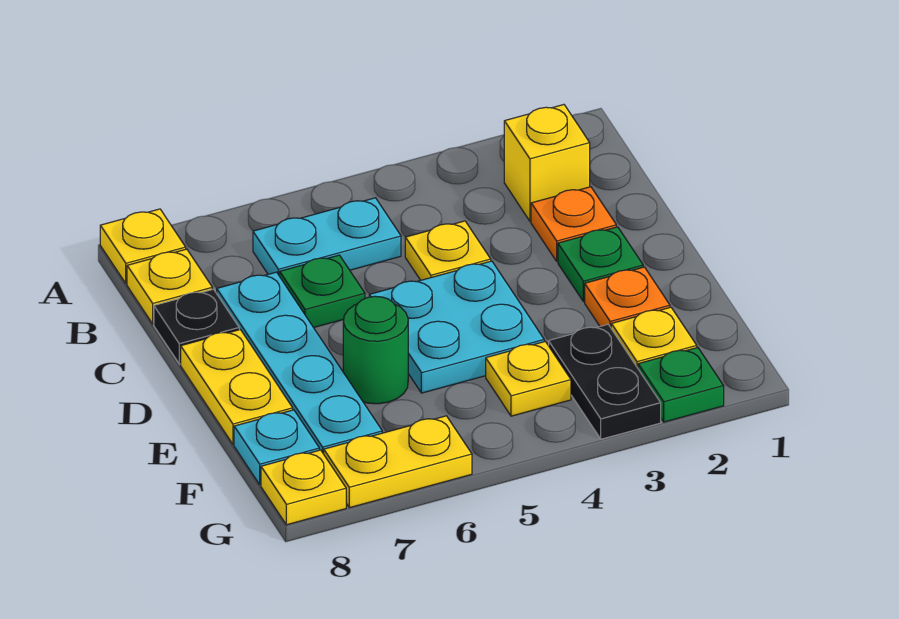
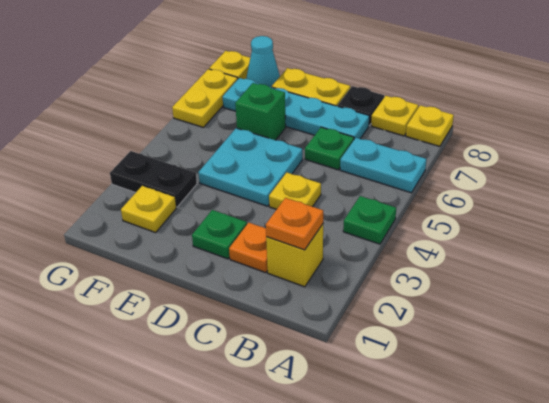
cyan plate B5:B6 level 1 -> cyan plate A6:B6 level 1
orange plate E2 level 1 -> orange plate B2 level 2
green round brick E6 level 1 -> green brick E6 level 1
yellow plate F4 level 1 -> none
cyan plate F8 level 1 -> cyan cone F8 level 1
green plate G2 level 1 -> green plate A4 level 1

